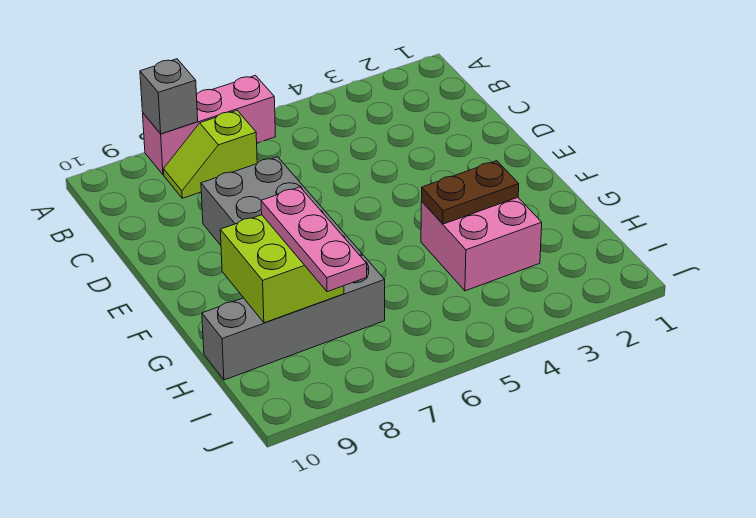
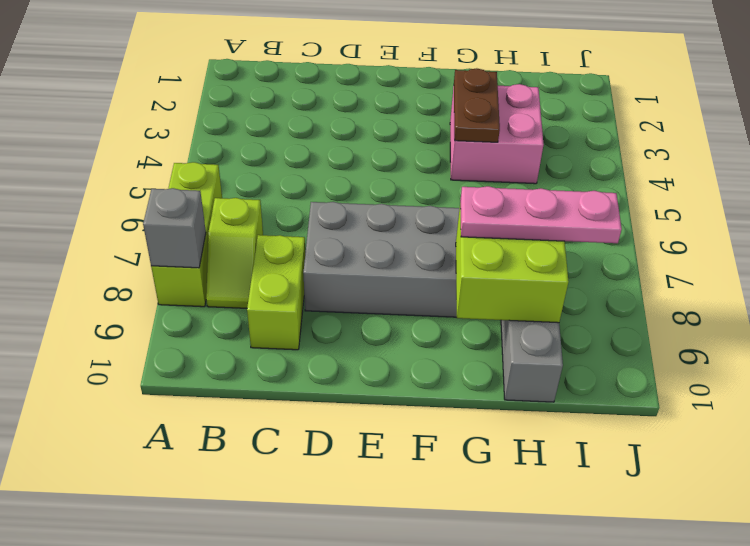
pink brick A6:A8 level 1 -> lime brick A6:A8 level 1
none -> lime brick C8:C9 level 1

